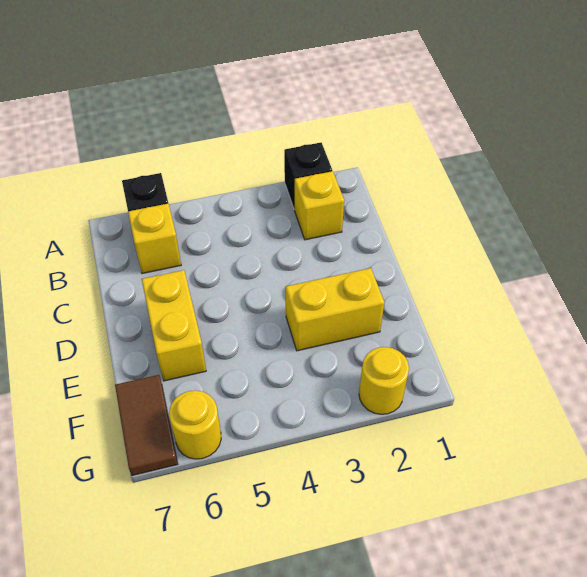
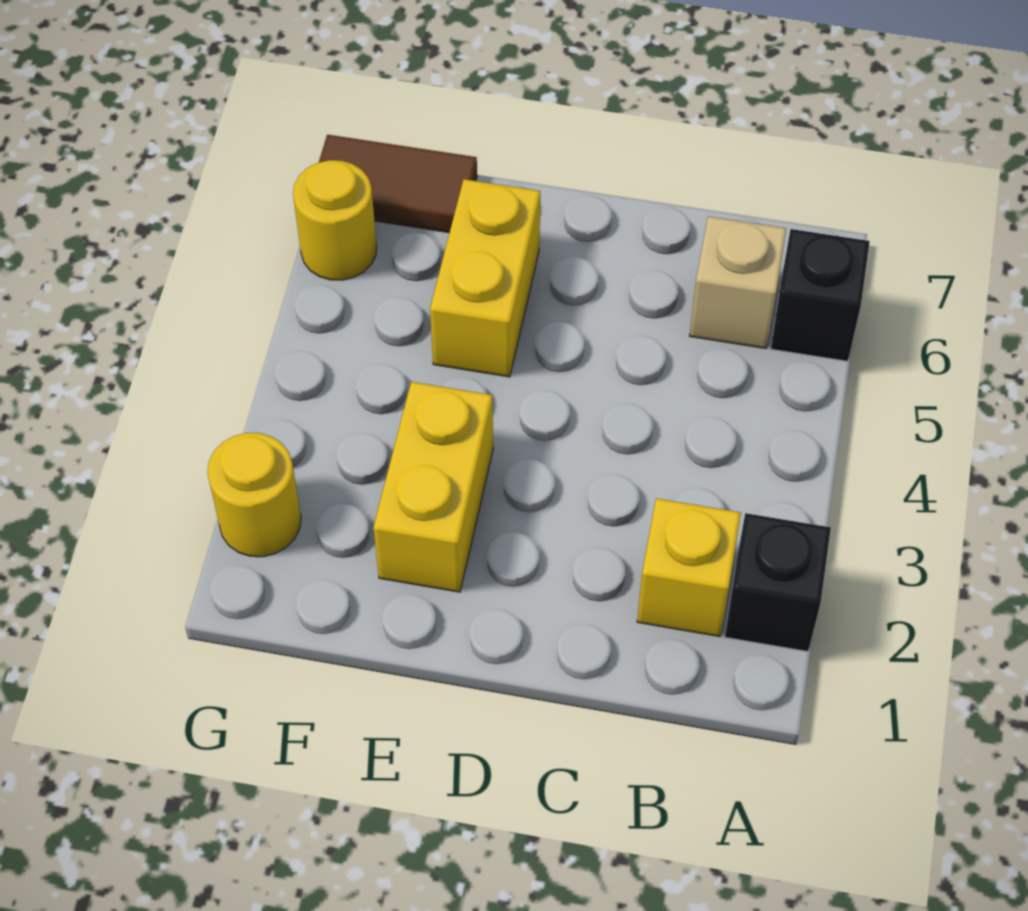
yellow brick B6 level 1 -> tan brick B6 level 1
yellow brick D6:E6 level 1 -> yellow brick E5:E6 level 1

